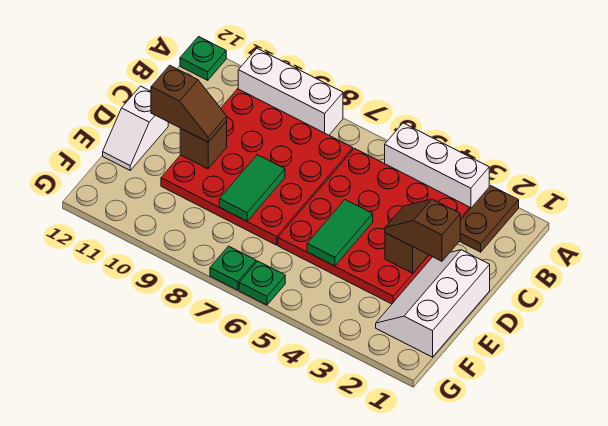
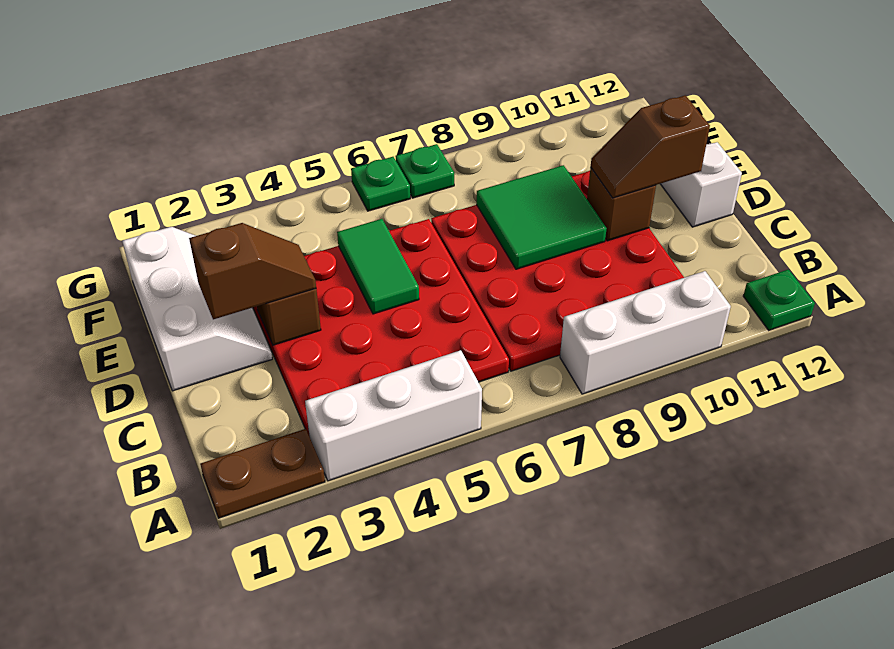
brown plate A2:B2 level 1 -> brown plate A1:A2 level 1
green tile D8:E8 level 2 -> green tile D8:E9 level 2

